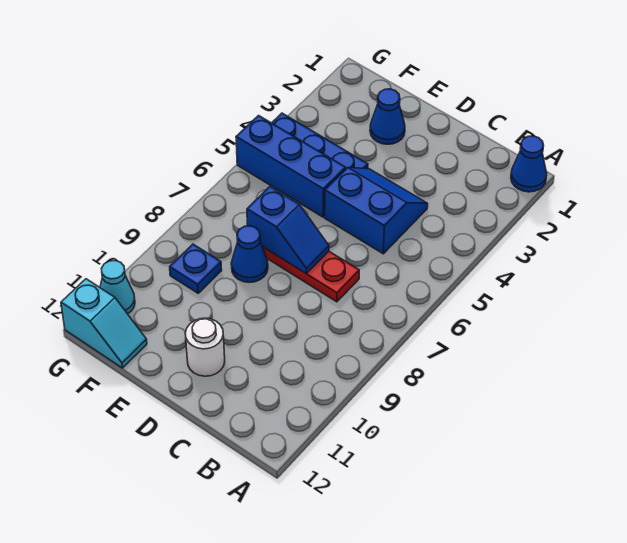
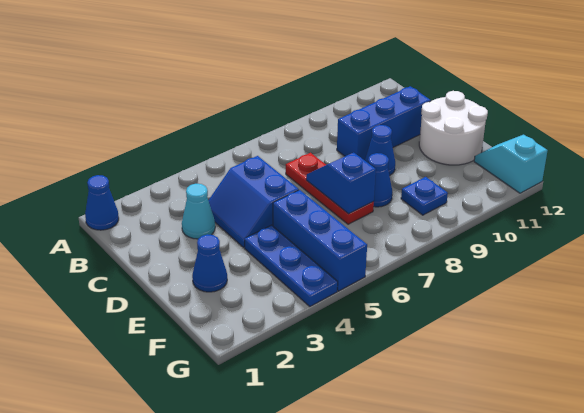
none -> blue brick C9:C11 level 1
none -> blue cone D9 level 1
white round brick D11 level 1 -> white round brick D11:E12 level 1
cyan cone G11 level 1 -> cyan cone C3 level 1

